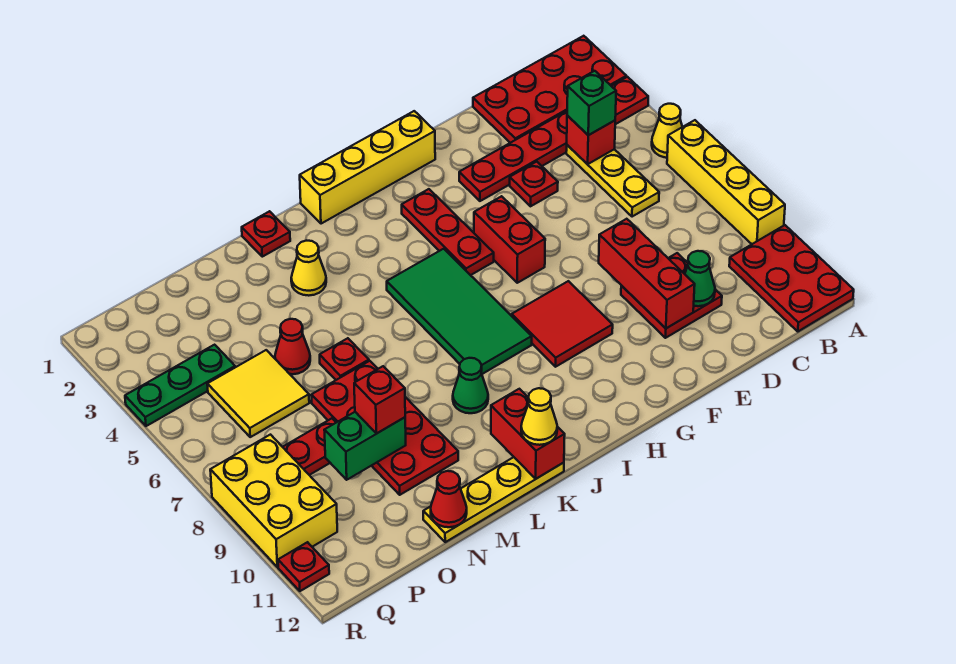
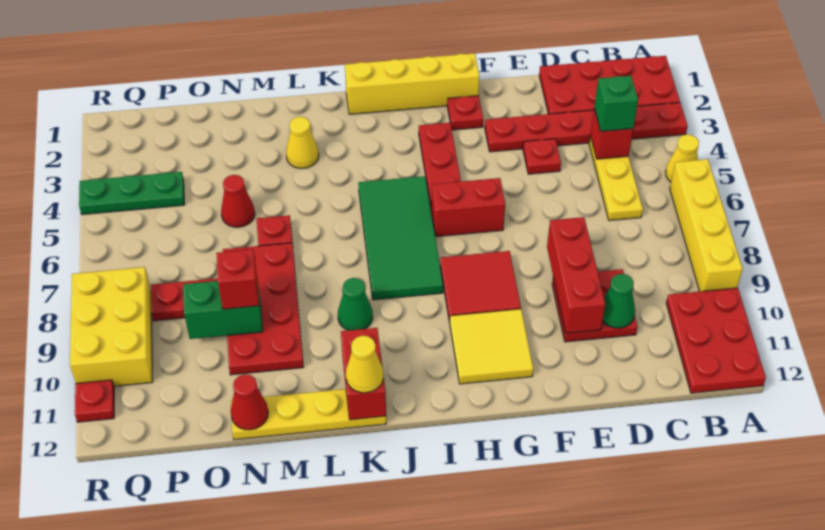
red brick G5:G6 level 1 -> red brick G6:H6 level 1
red plate L1 level 1 -> red plate G2 level 1
yellow tile O5:P6 level 1 -> yellow tile G10:H11 level 1

